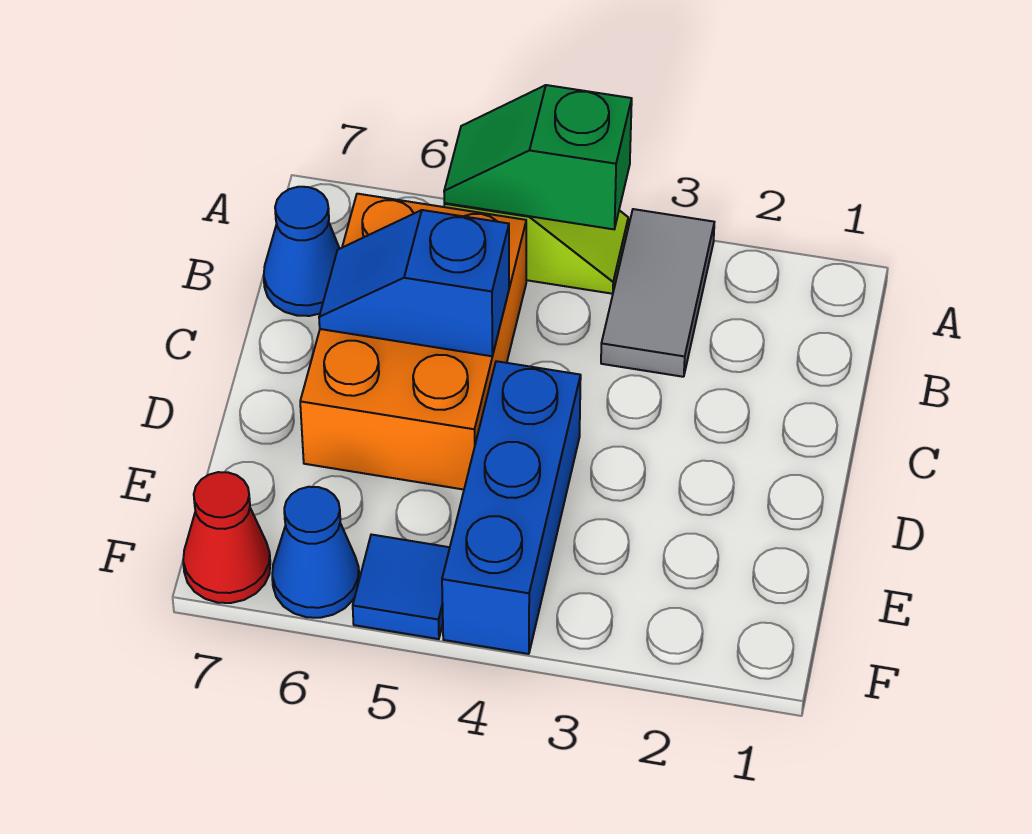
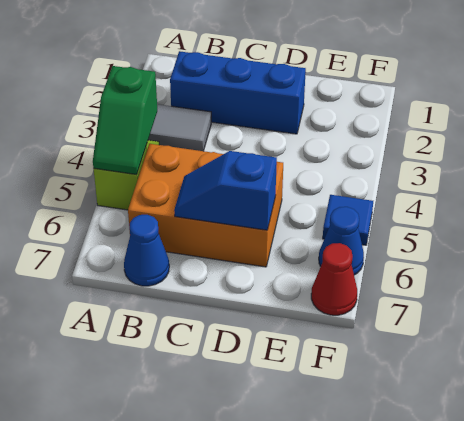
blue slope C5:C6 level 2 top 5 -> blue slope C6:D6 level 2 top D
blue brick D4:F4 level 1 -> blue brick B2:D2 level 1

